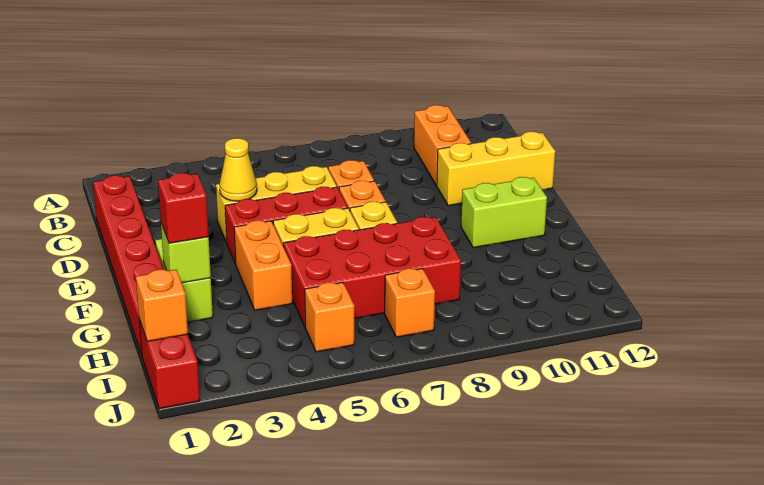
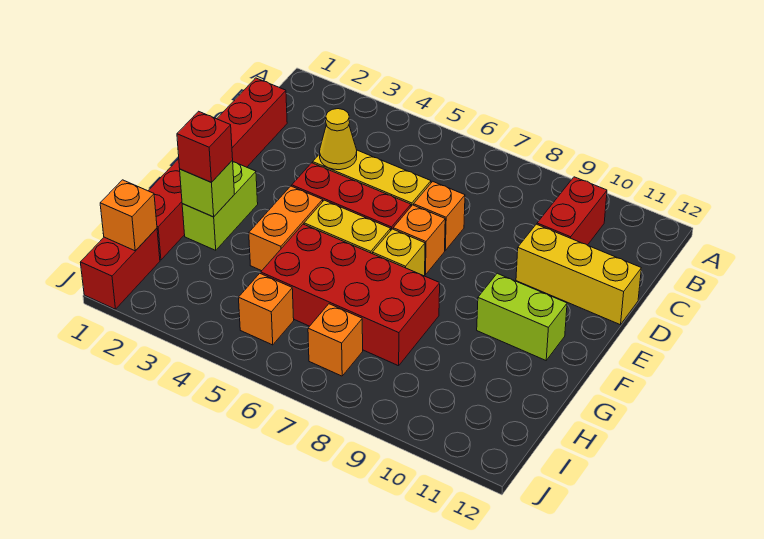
orange brick B10:C10 level 1 -> red brick B10:C10 level 1

